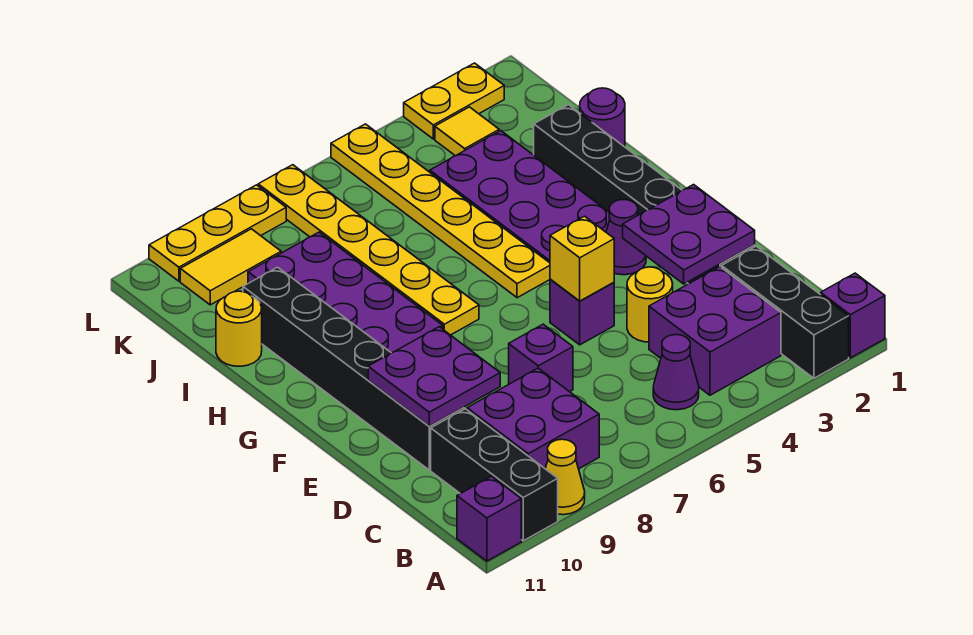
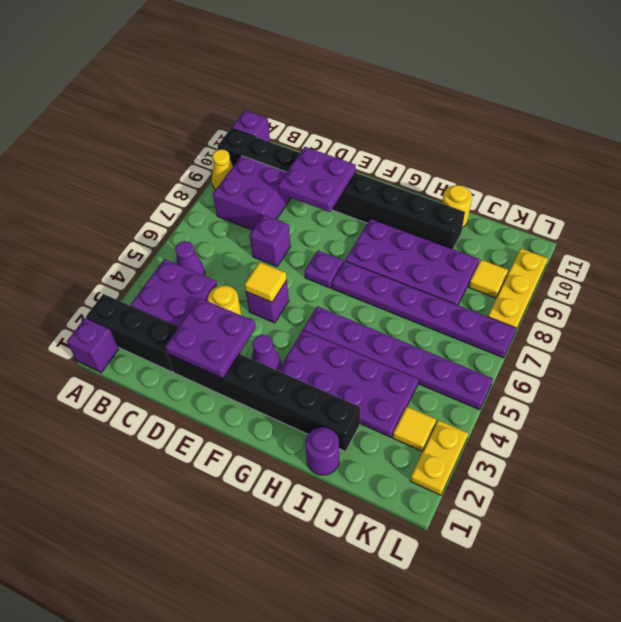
yellow brick E5 level 2 -> yellow tile E5 level 2
none -> purple plate F7 level 1
yellow plate G5:L5 level 1 -> purple plate G5:L5 level 1
yellow plate G7:L7 level 1 -> purple plate G7:L7 level 1
yellow tile K9:K10 level 1 -> yellow tile K9 level 1

